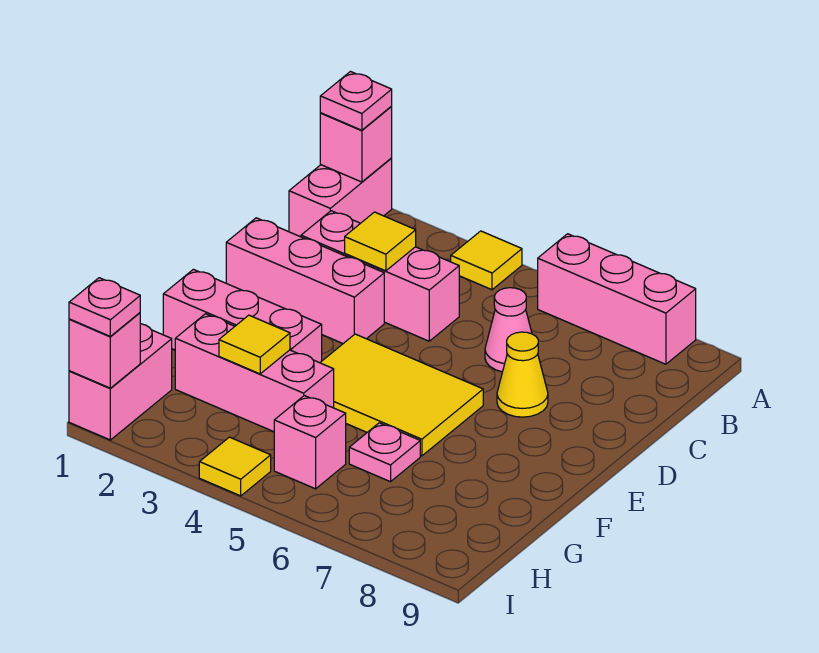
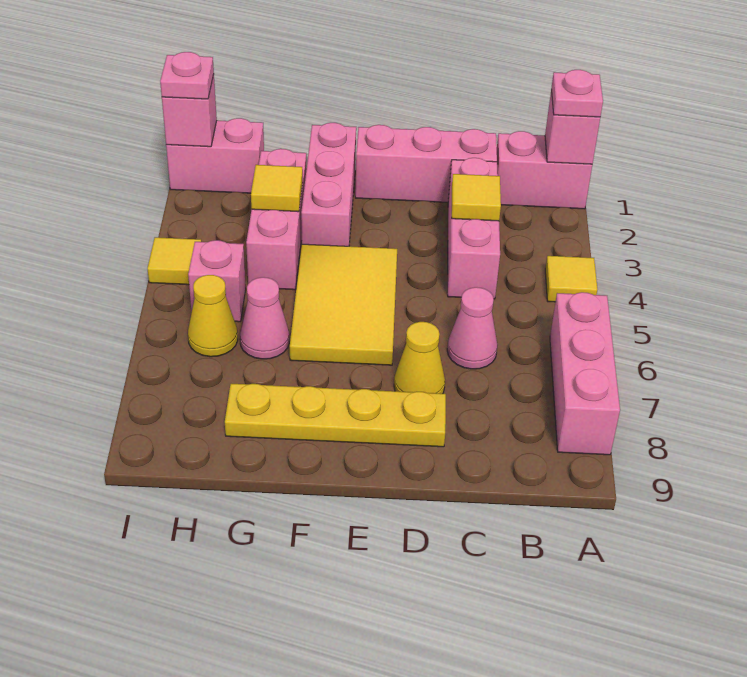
pink brick D1:D3 level 1 -> pink brick C1:E1 level 1
none -> yellow plate D8:G8 level 1
pink plate G6 level 1 -> pink cone G6 level 1
none -> yellow cone H6 level 1

